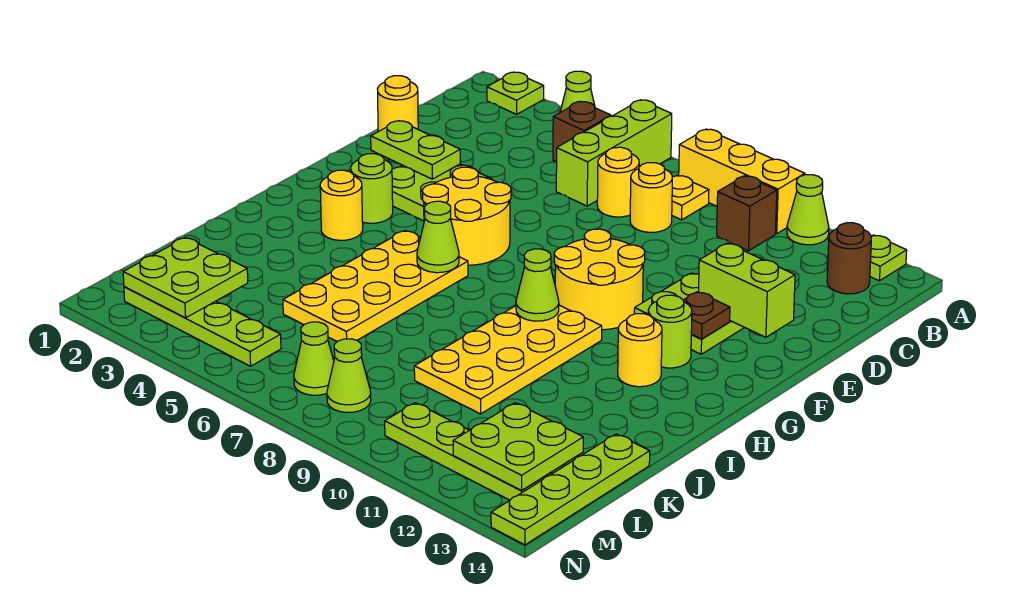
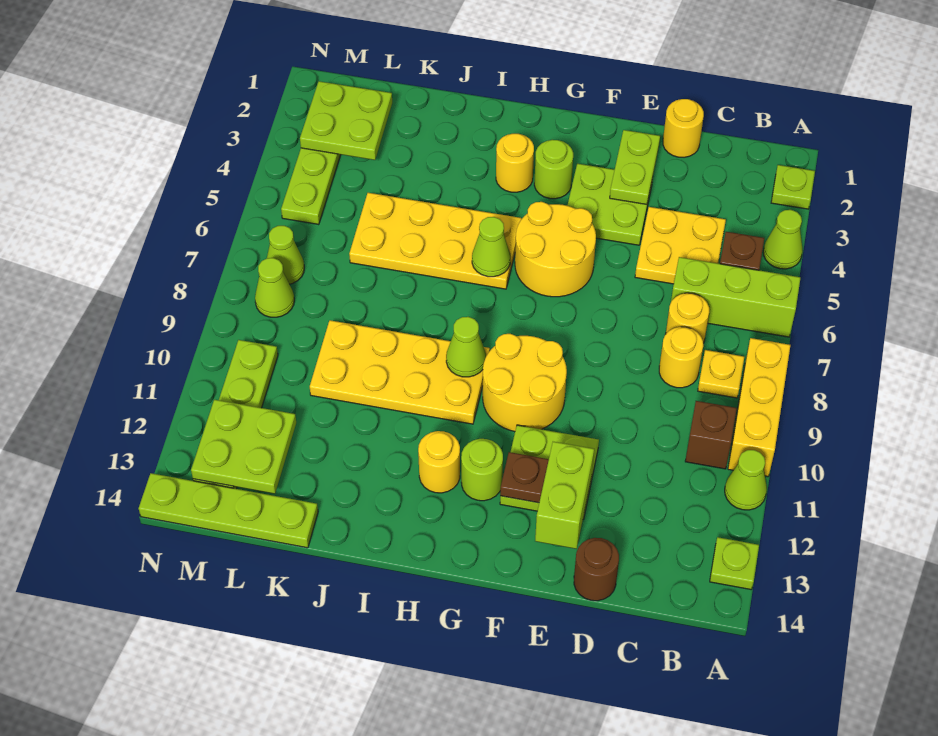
brown round brick B13 level 1 -> brown round brick D14 level 1
none -> yellow plate C4:D5 level 1

